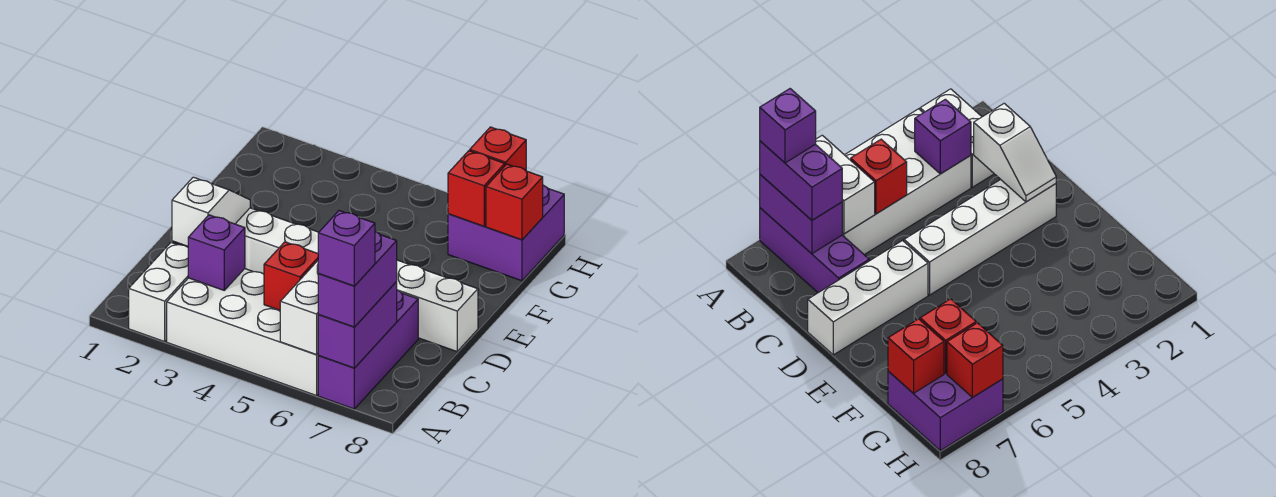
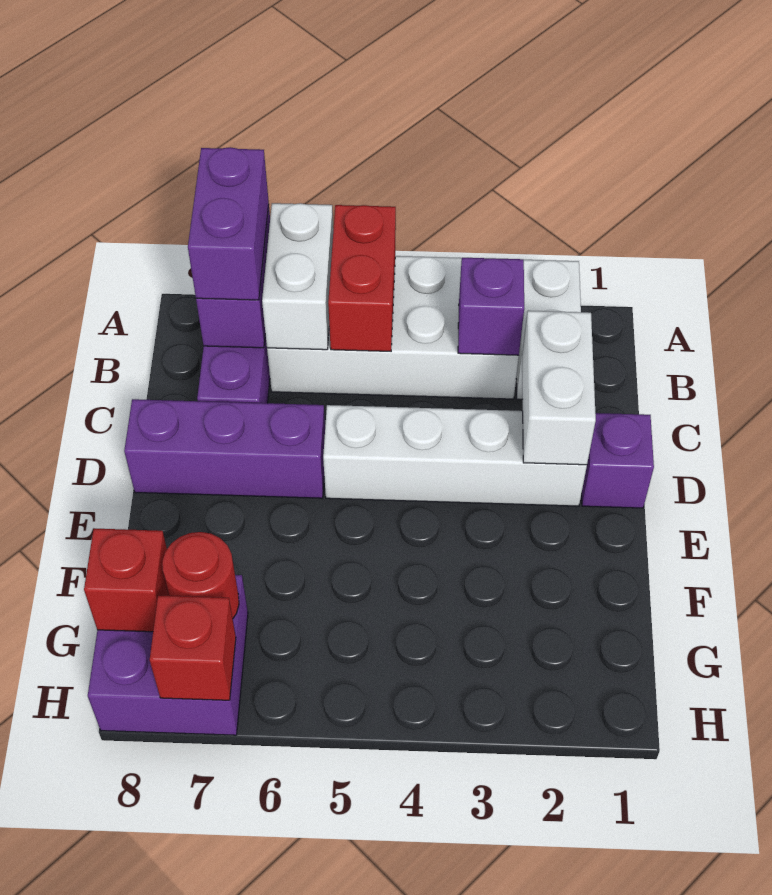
purple brick A7 level 4 -> purple brick D1 level 1
red brick B5 level 2 -> red brick A5:B5 level 2
white slope C2:D2 level 2 top C -> white brick C2:D2 level 2
white brick D6:D8 level 1 -> purple brick D6:D8 level 1
red brick G7 level 2 -> red round brick G7 level 2

